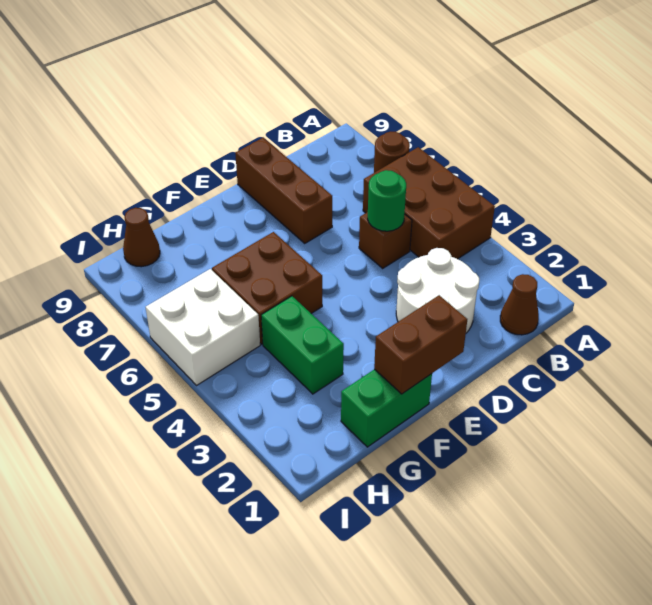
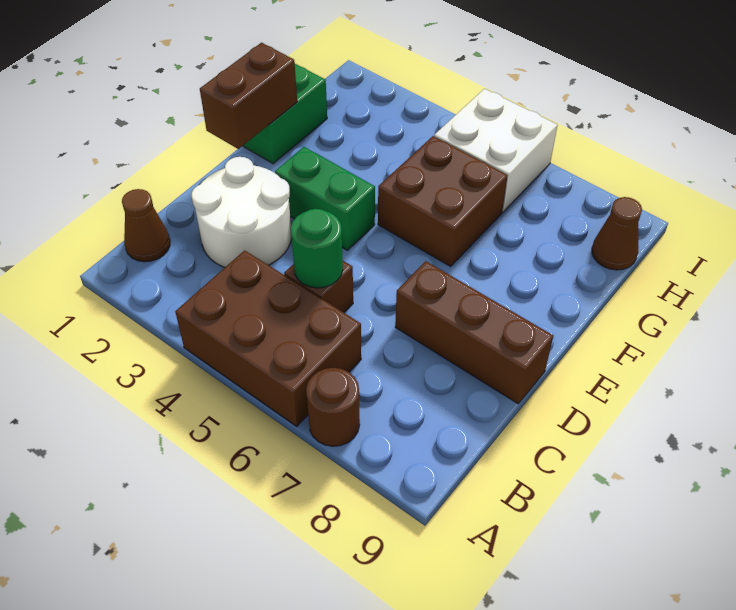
green brick G3:G4 level 1 -> green brick E3:E4 level 1

